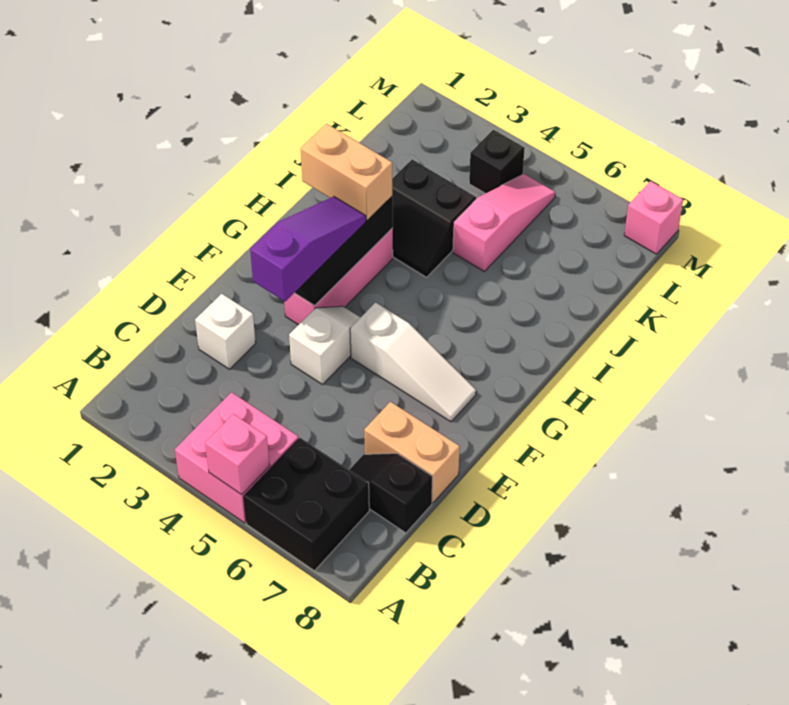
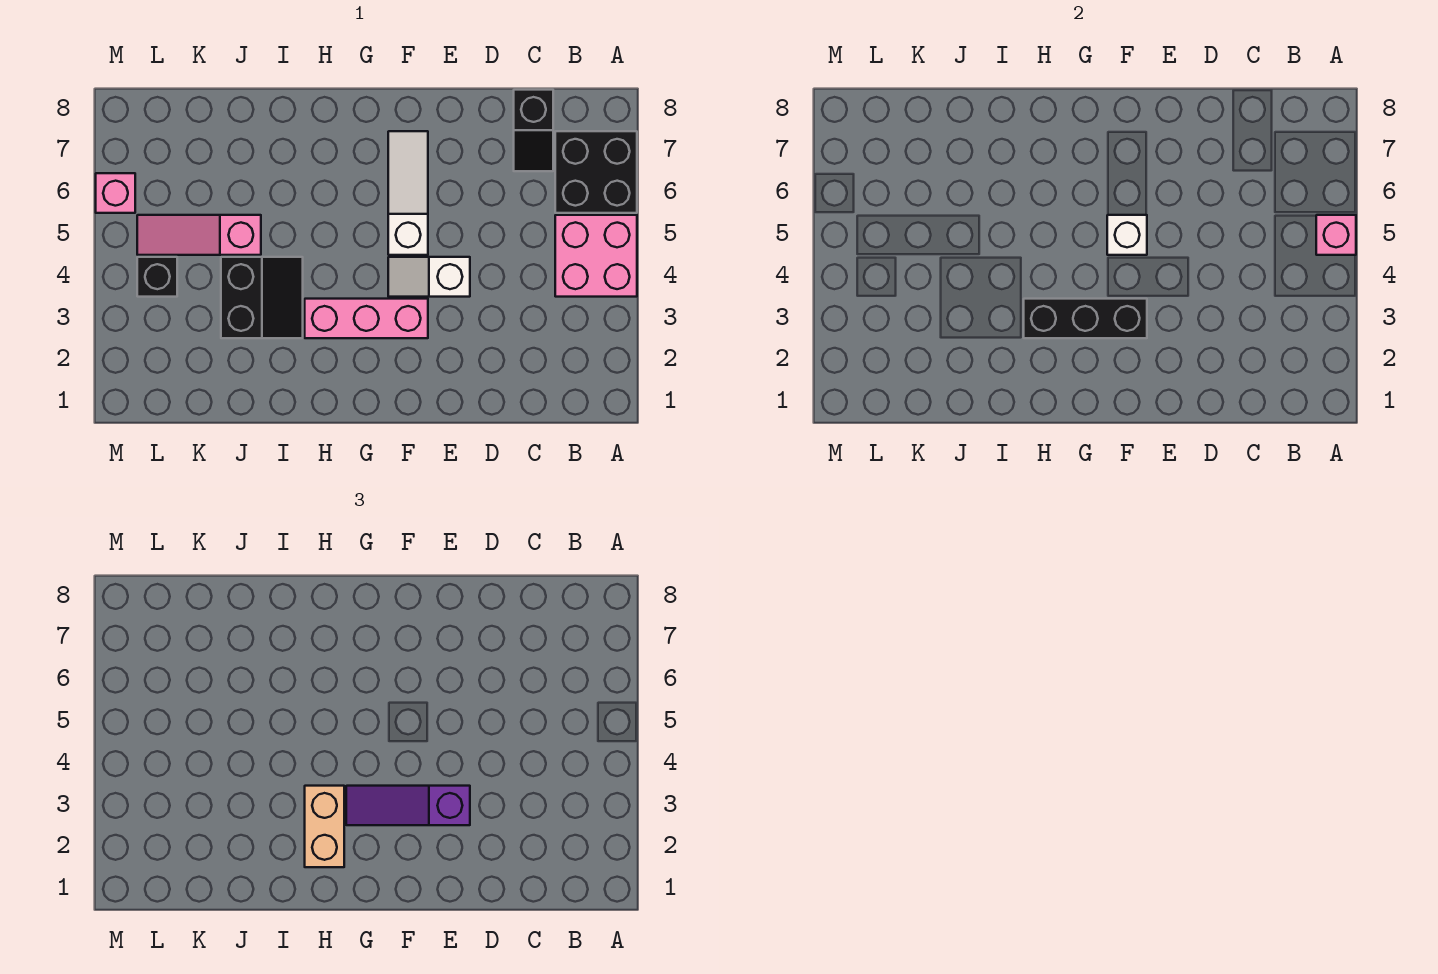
white brick D2 level 1 -> white brick F5 level 2
tan brick D7:D8 level 1 -> none
pink brick M8 level 1 -> pink brick M6 level 1

